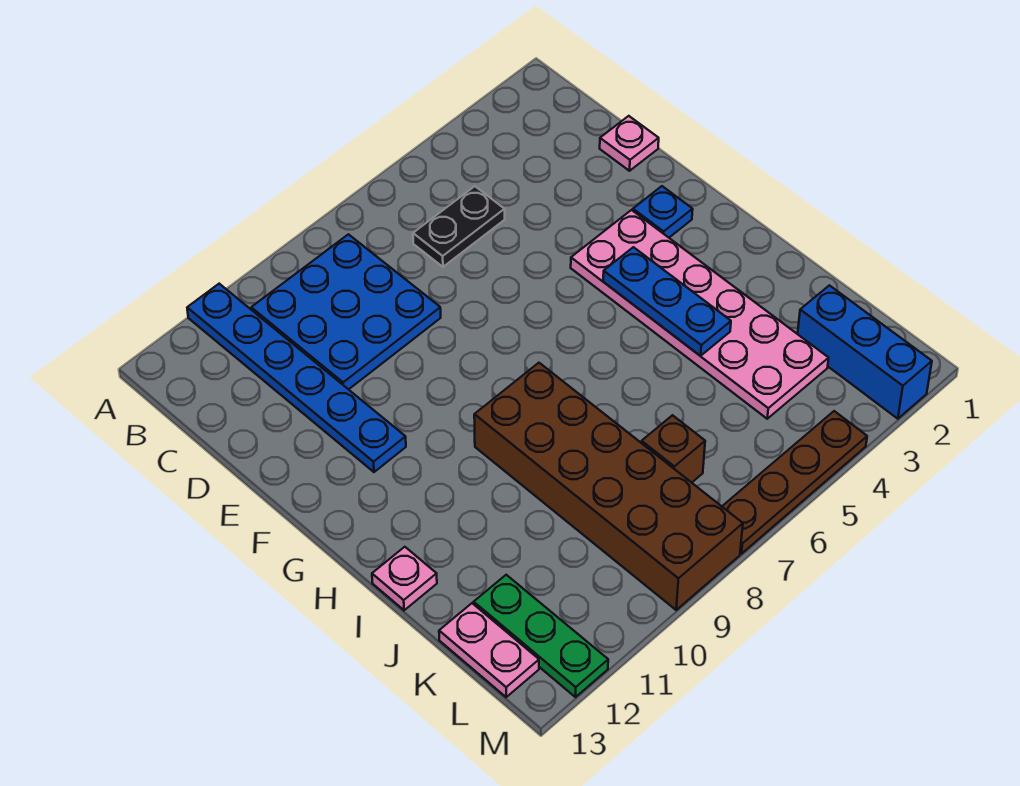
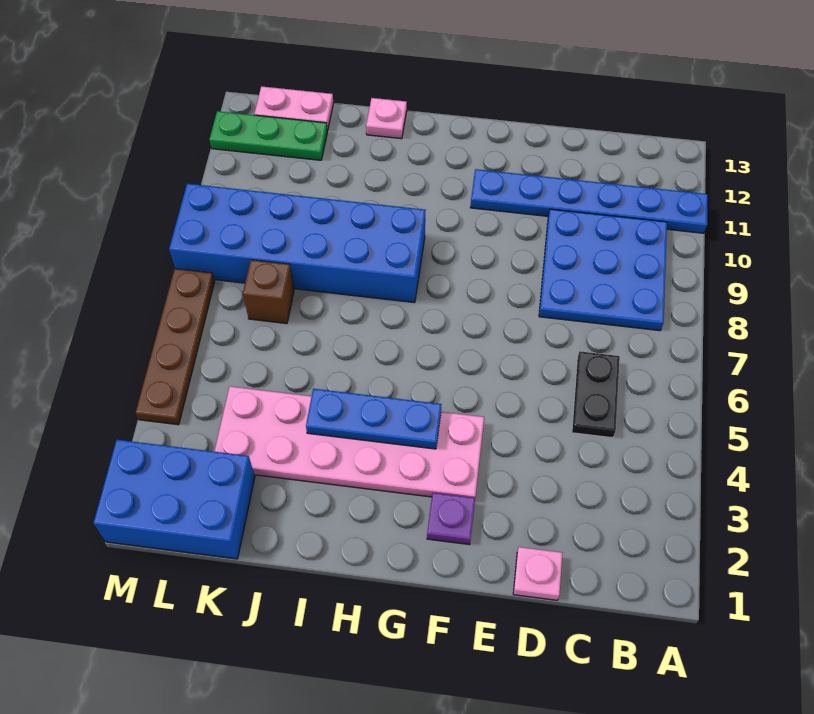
blue plate F2 level 1 -> purple plate F2 level 1
brown brick H8:M9 level 1 -> blue brick H8:M9 level 1
blue brick K2:M2 level 1 -> blue brick K1:M2 level 1

